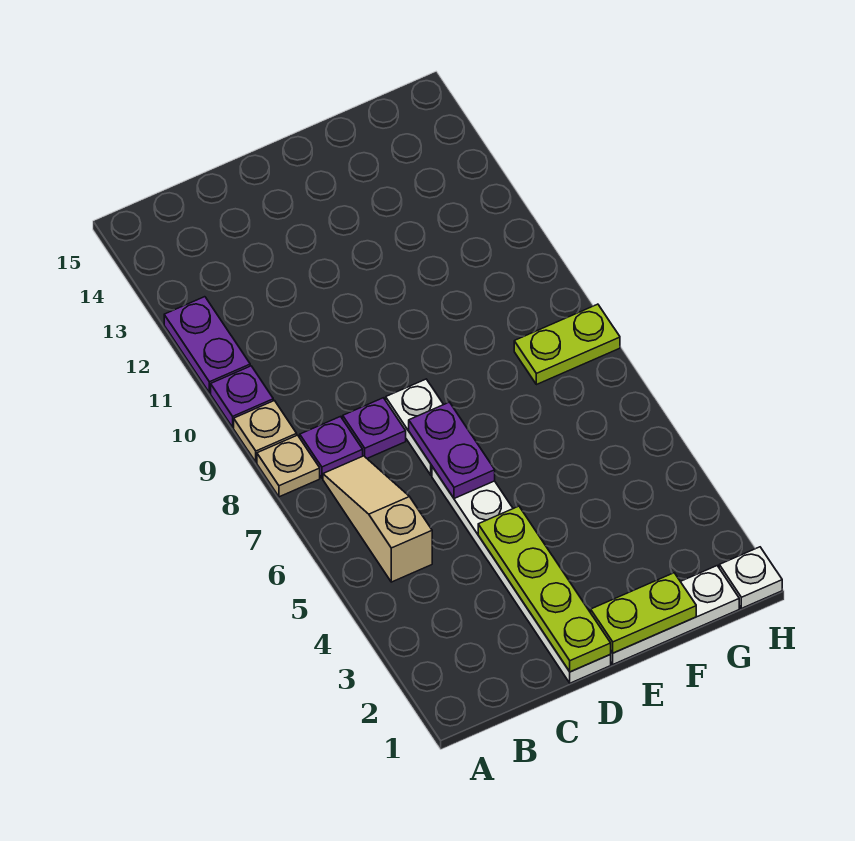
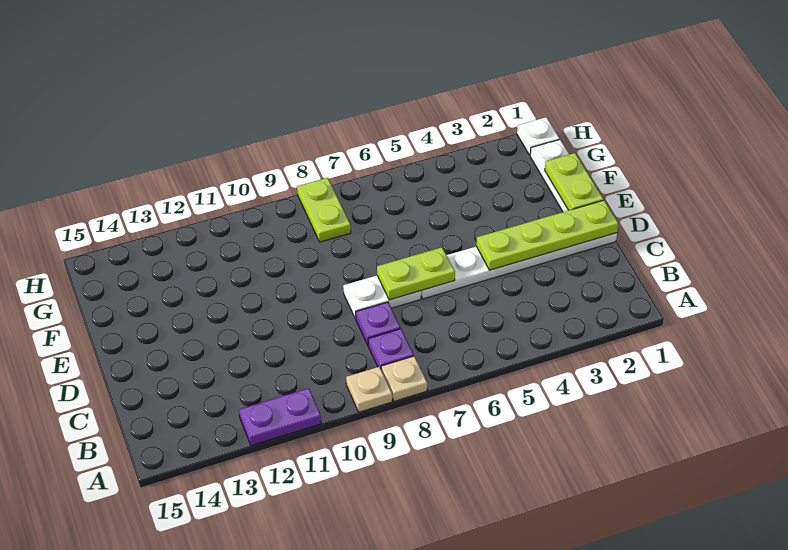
purple plate A10 level 1 -> none
tan slope B5:B7 level 1 top 5 -> none
purple plate D6:D7 level 2 -> lime plate D6:D7 level 2

